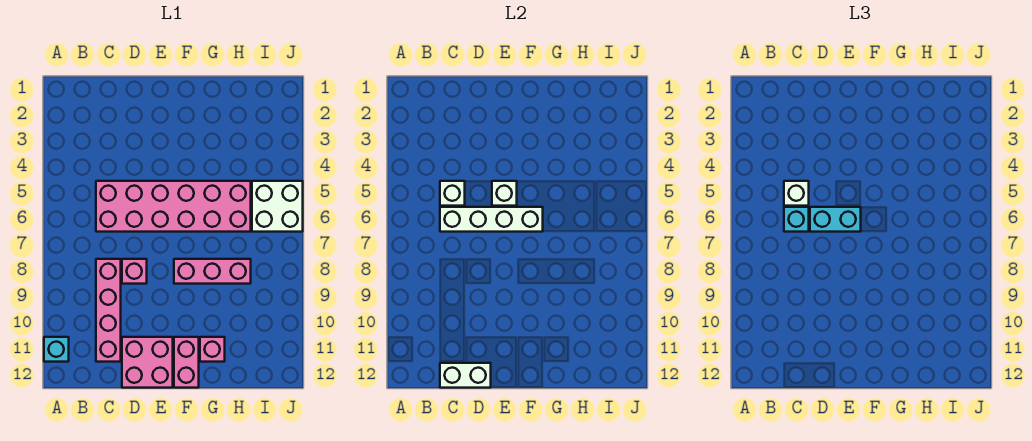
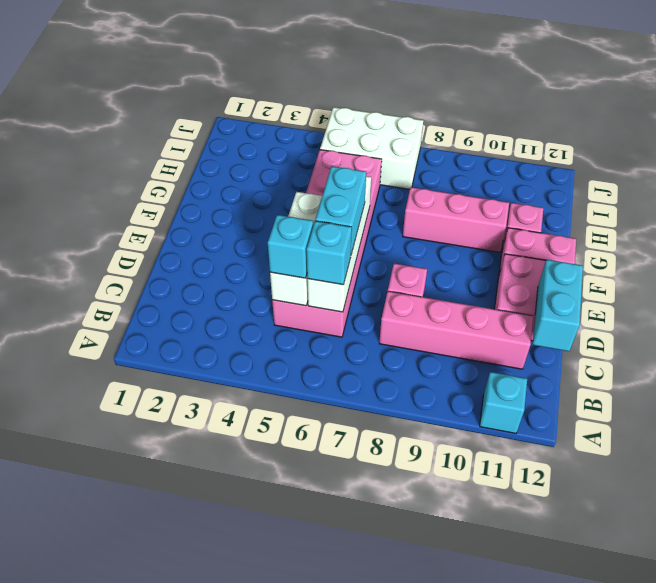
white brick C5 level 3 -> cyan brick C5 level 3
white brick C12:D12 level 2 -> cyan brick C12:D12 level 2
pink brick F8:H8 level 1 -> pink brick G8:G10 level 1
white brick I5:J6 level 1 -> white brick I5:J7 level 1

